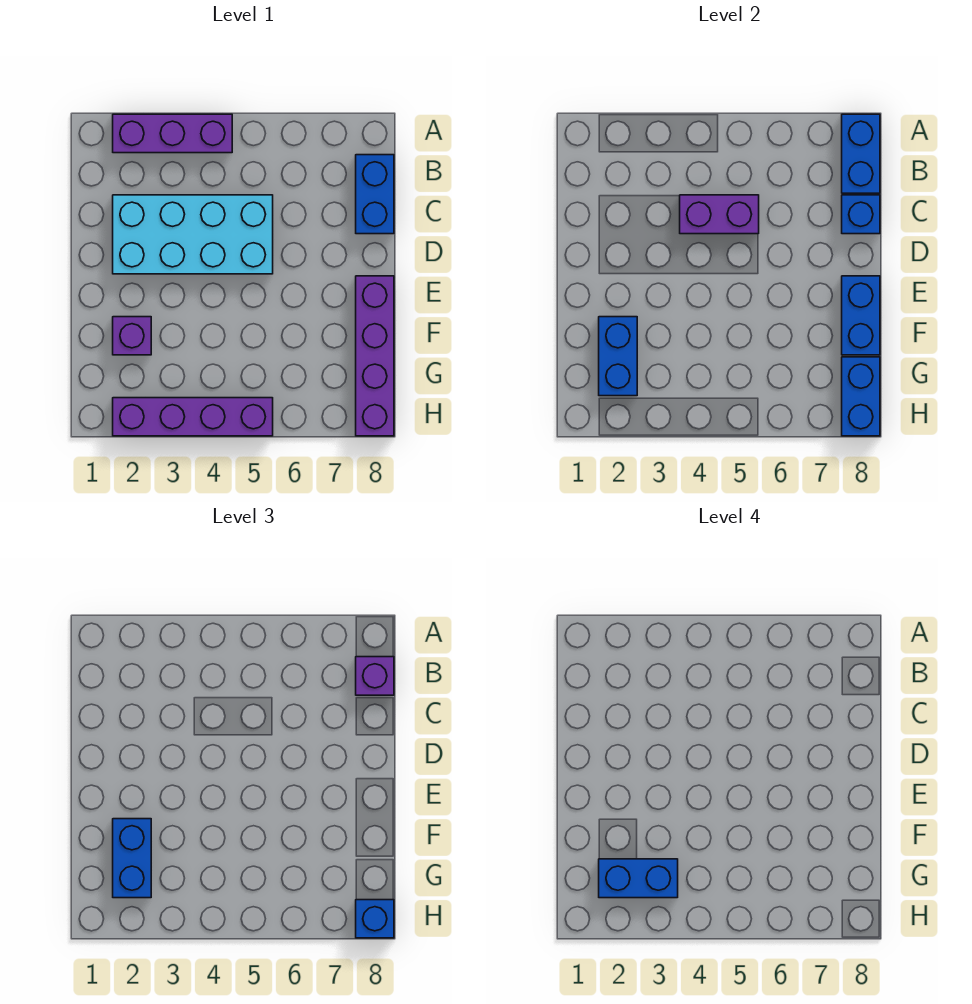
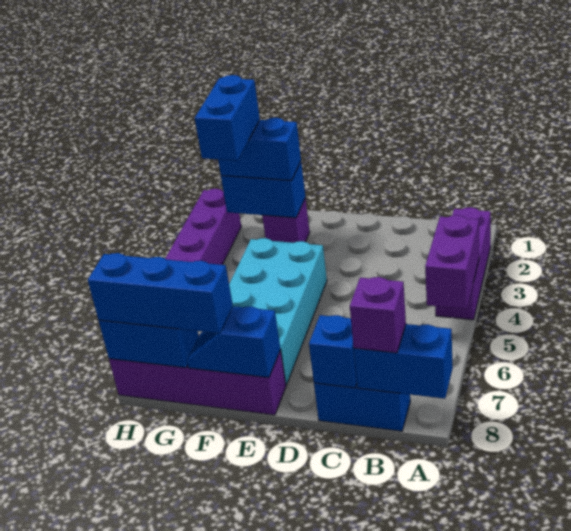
cyan brick C2:D5 level 1 -> cyan brick E4:F7 level 1
purple brick C4:C5 level 2 -> purple brick A4:A5 level 2
blue brick E8:F8 level 2 -> blue slope E8:F8 level 2 top E
blue brick H8 level 3 -> blue brick F8:H8 level 3

